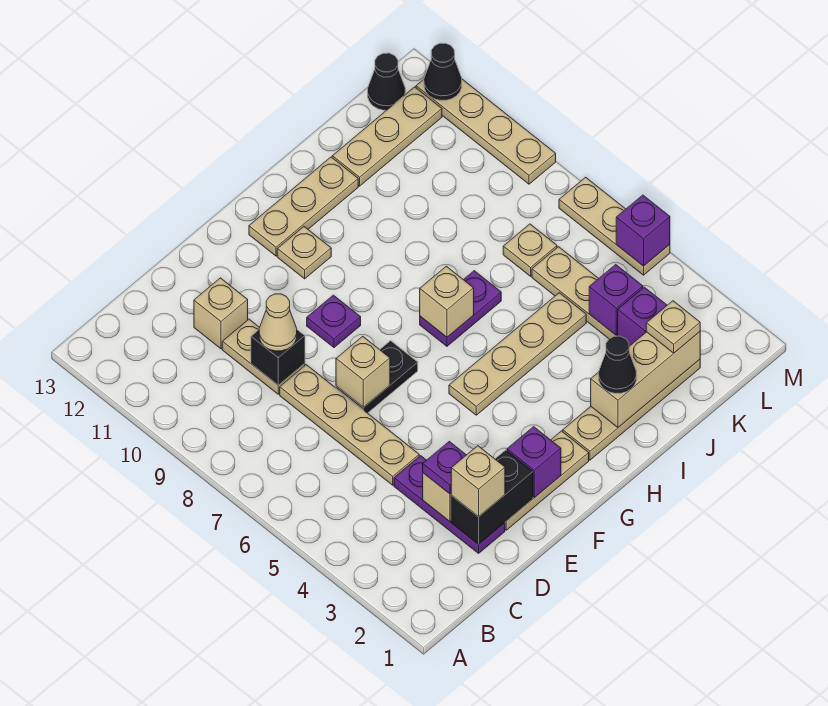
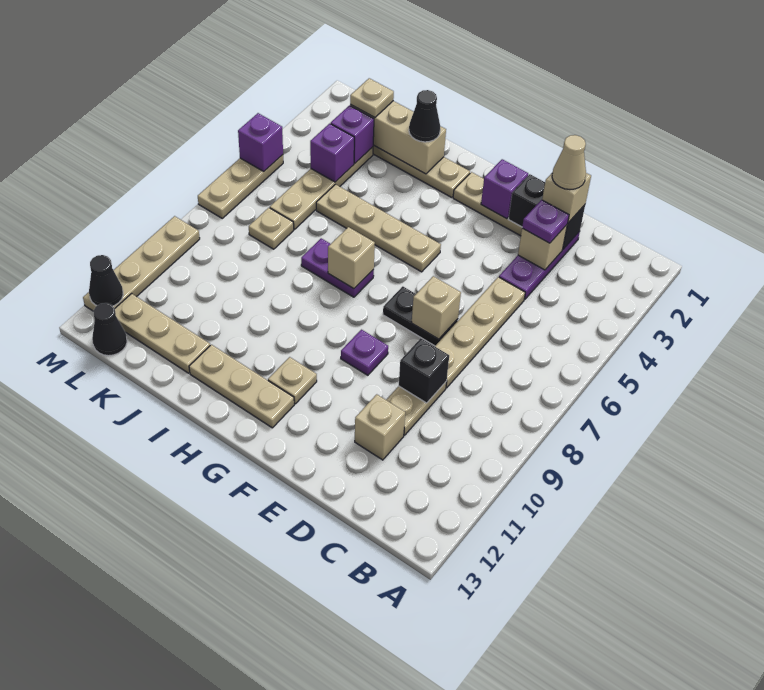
tan cone D9 level 3 -> tan cone D2 level 4

